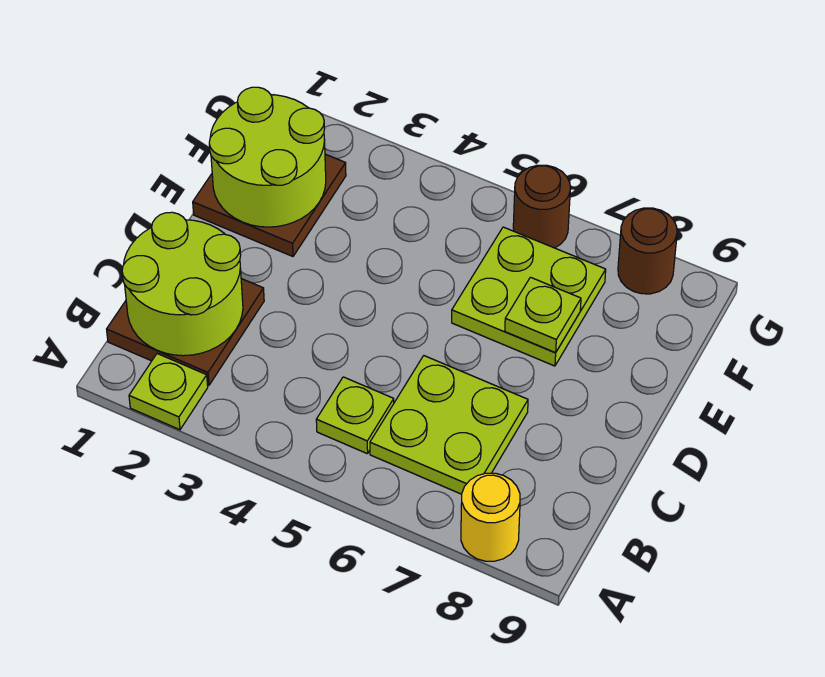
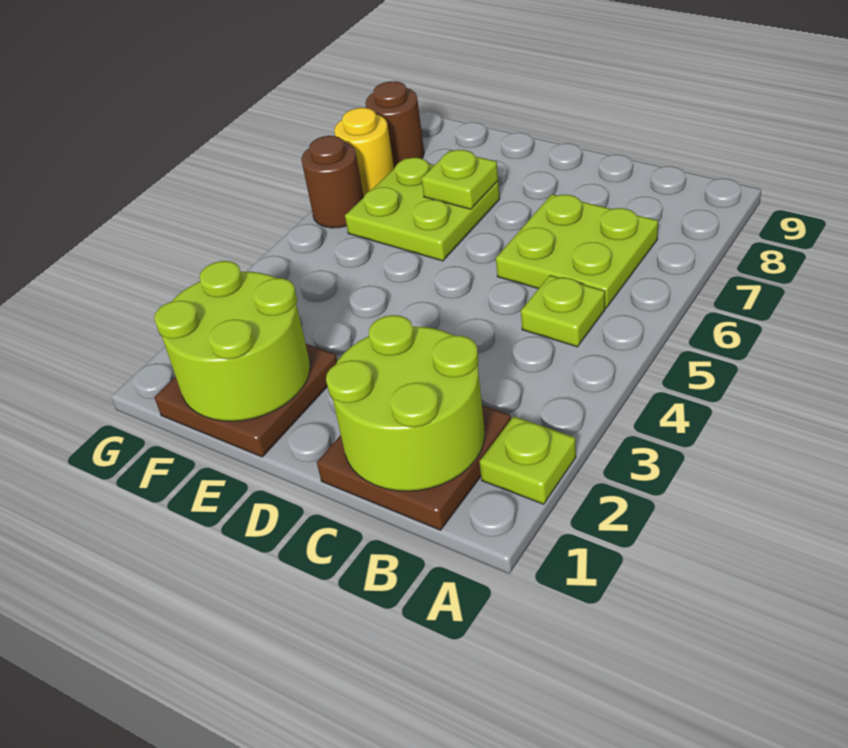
yellow round brick A8 level 1 -> yellow round brick G7 level 1

